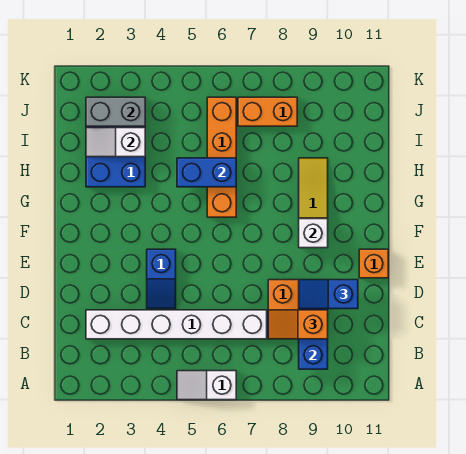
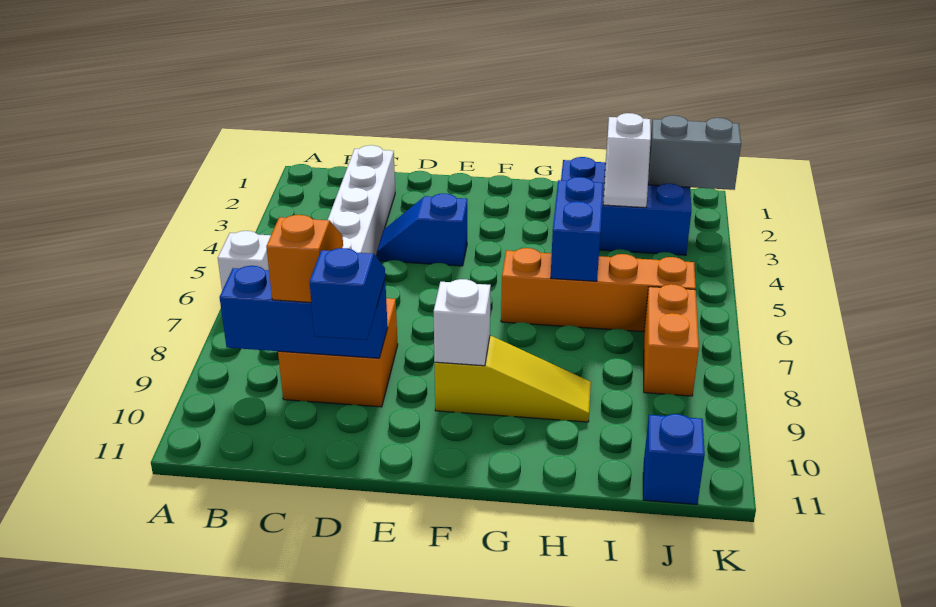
orange brick E11 level 1 -> none
white slope I2:I3 level 2 top 3 -> white slope I2:I3 level 2 top 2
grey brick J2:J3 level 2 -> grey brick J2:K2 level 2
none -> blue brick J11 level 1

